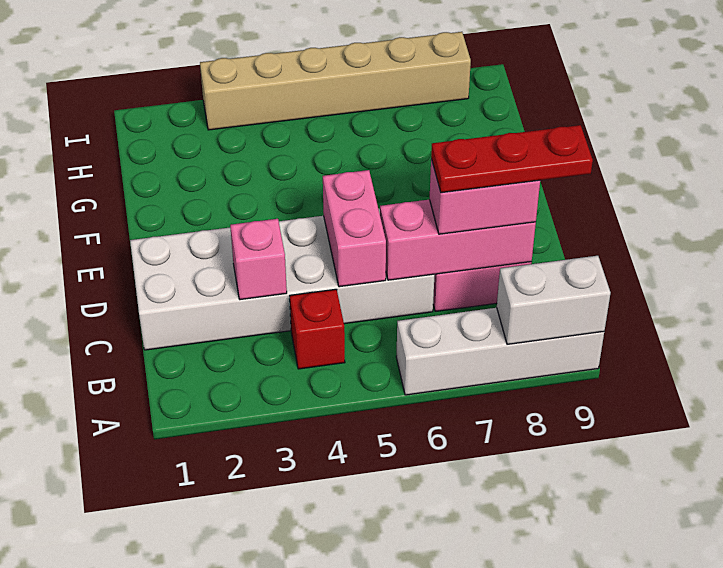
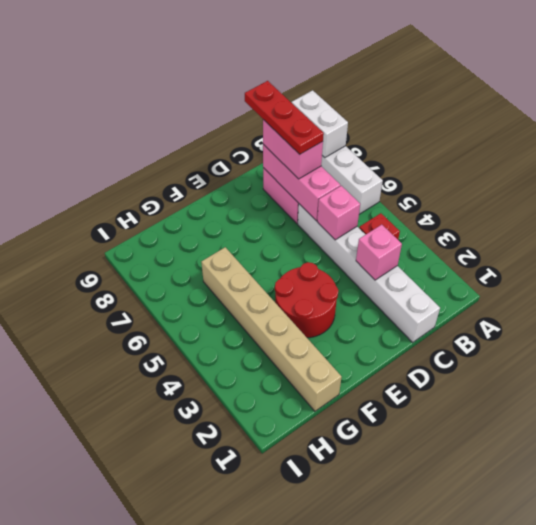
white brick C1:D6 level 1 -> white brick C1:C6 level 1
pink brick C5:D5 level 2 -> pink brick C5 level 2
none -> red round brick E3:F4 level 1
tan brick I3:I8 level 1 -> tan brick G1:G6 level 1

